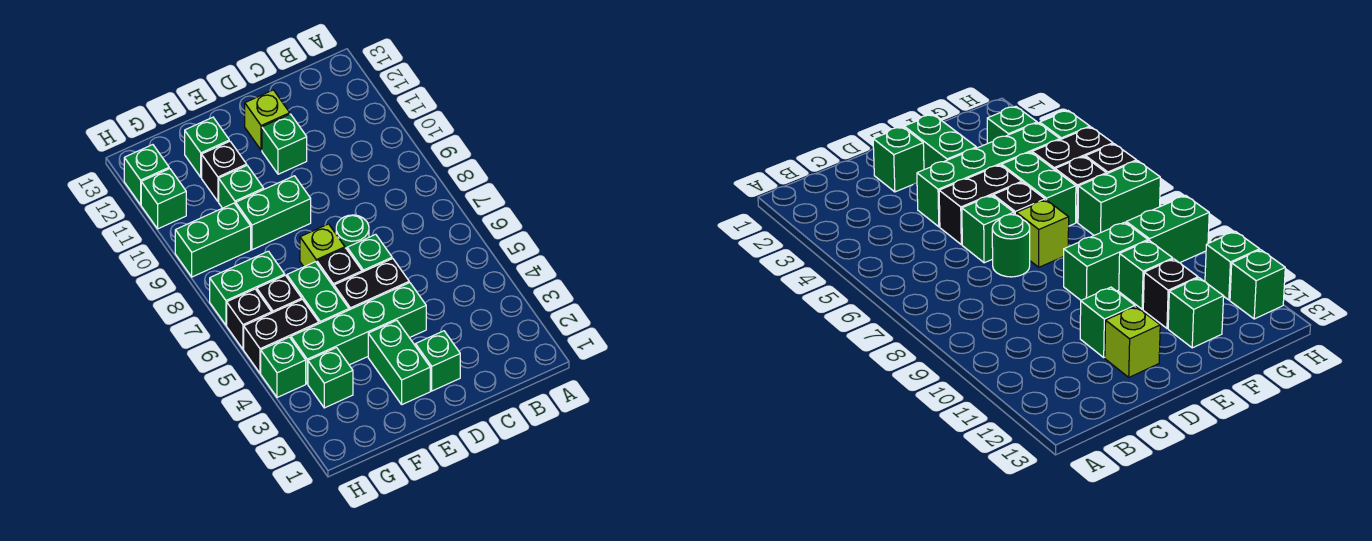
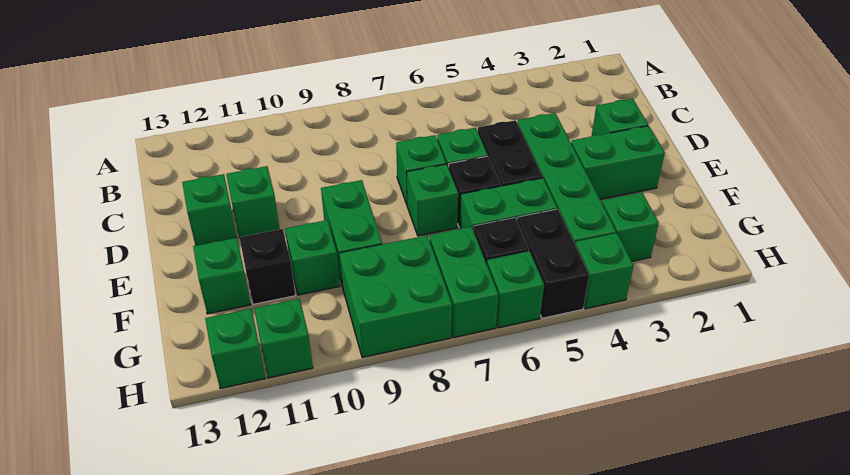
green round brick D7 level 1 -> green brick D7 level 1
lime brick D12 level 1 -> green brick D12 level 1
lime brick E7 level 1 -> green brick E7 level 1
green brick G9:H9 level 1 -> green brick G8:H9 level 1
black brick H6 level 1 -> green brick H6 level 1

